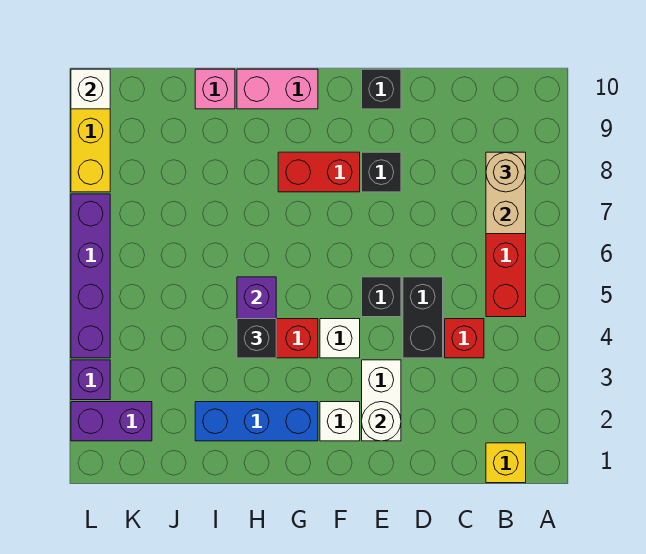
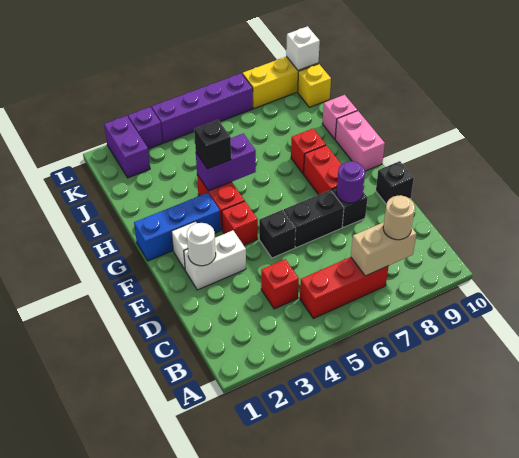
yellow brick B1 level 1 -> yellow brick K10 level 1
black brick D4:D5 level 1 -> black brick E6:E7 level 1
none -> purple round brick E8 level 2
white brick F4 level 1 -> red brick F4 level 1
blue brick G2:I2 level 1 -> blue brick G1:G3 level 1
none -> red brick H8 level 1

